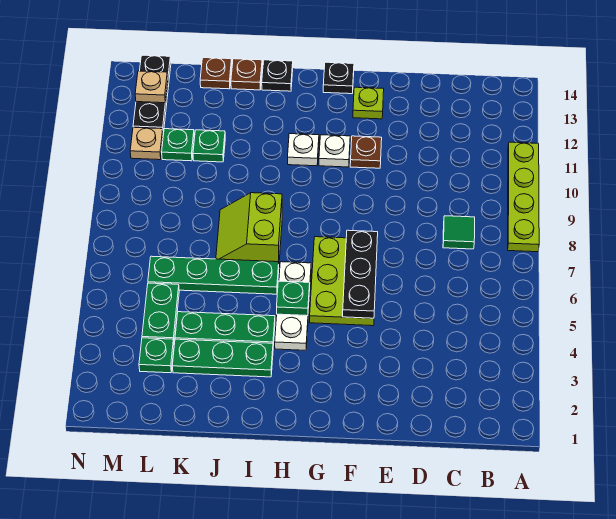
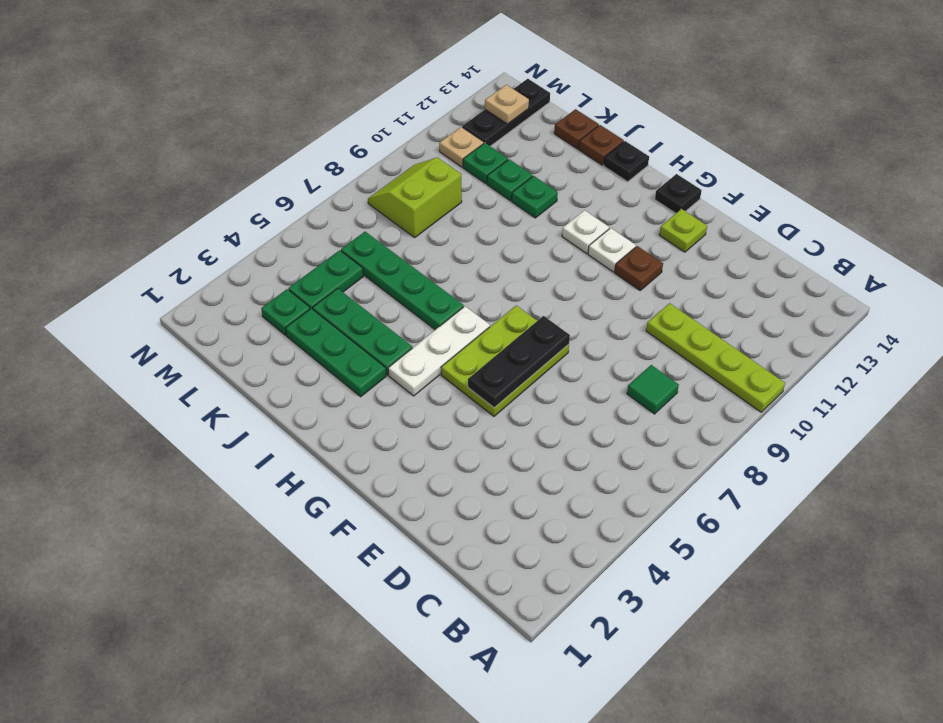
lime plate A8:A11 level 1 -> lime plate A10:D10 level 1
green plate H5 level 2 -> green plate J11 level 1
lime slope I7:J8 level 1 top I -> lime slope L8:M9 level 1 top L

